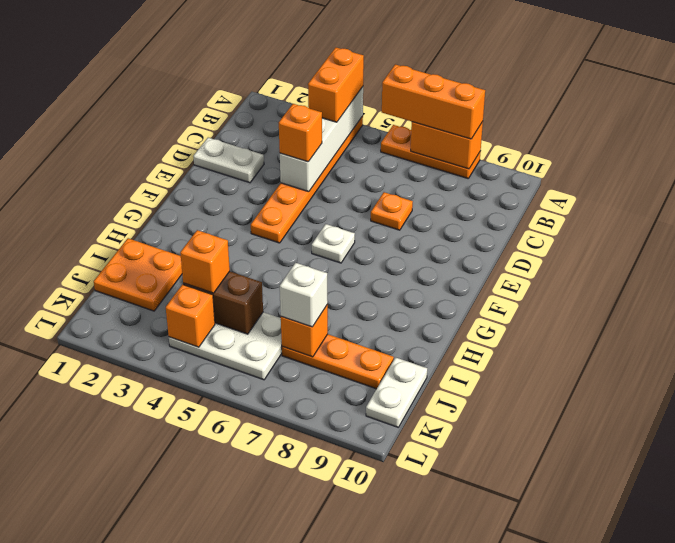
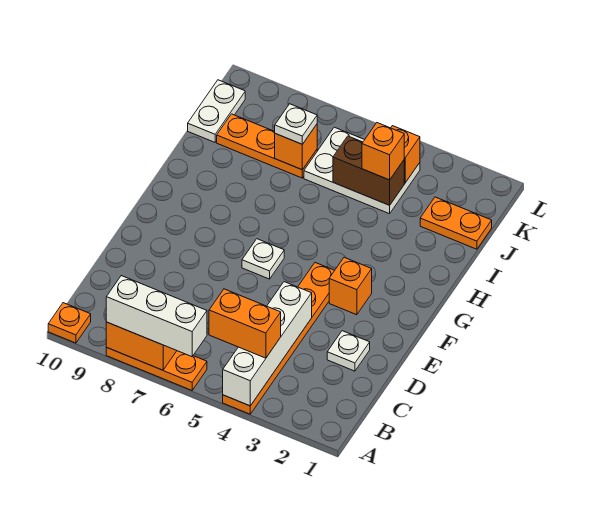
orange brick A4:B4 level 3 -> orange brick B4:B5 level 3
orange brick A6:A8 level 3 -> white brick A6:A8 level 3
white plate D1:D2 level 1 -> white plate D2 level 1
orange brick D4 level 3 -> orange brick F3 level 1
orange plate D7 level 1 -> orange plate A10 level 1
orange plate I1:J2 level 1 -> orange plate J1:J2 level 1
white brick J7 level 3 -> white plate J7 level 3

